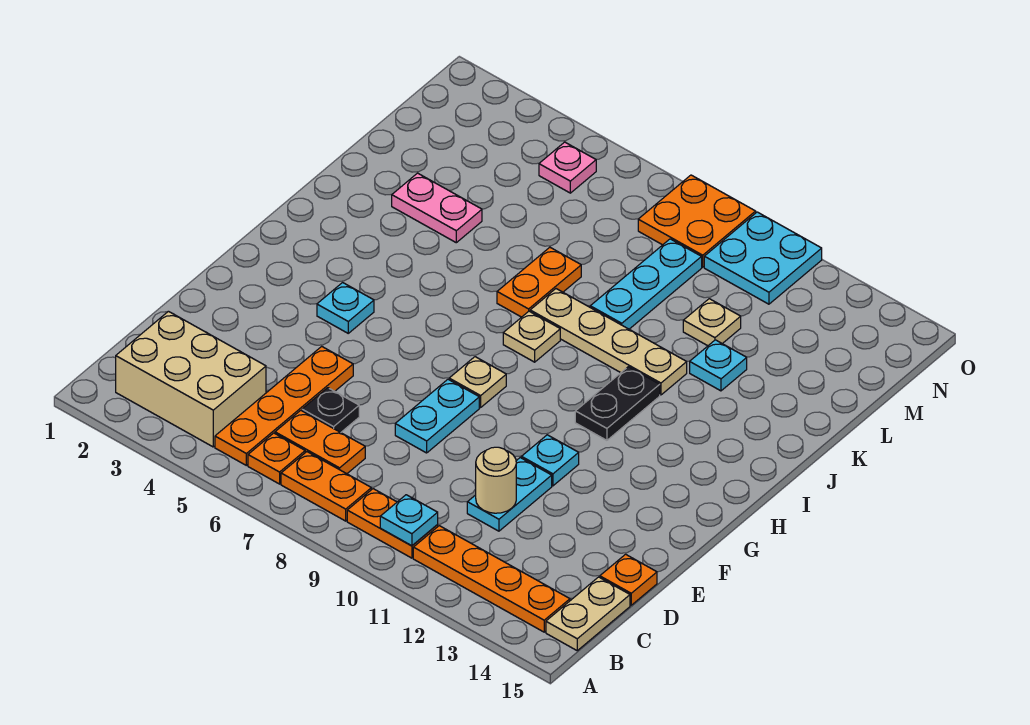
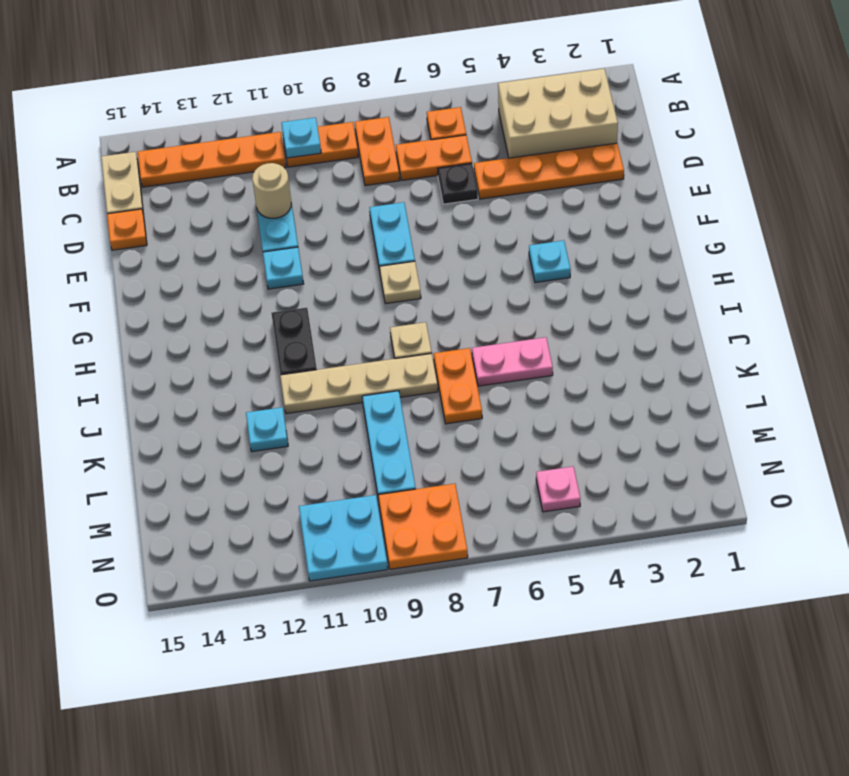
orange plate B5:E5 level 1 -> orange plate D2:D5 level 1
orange plate B7:B8 level 1 -> orange plate B8:C8 level 1
pink plate K3:K4 level 1 -> pink plate J5:J6 level 1
tan plate L11 level 1 -> none

